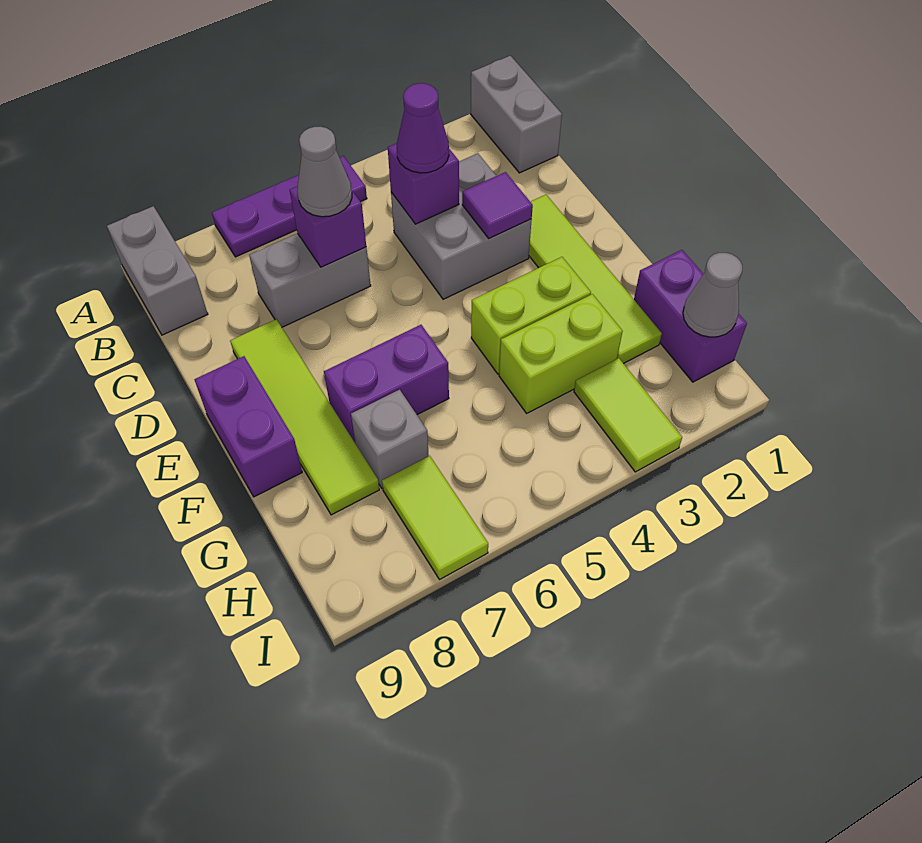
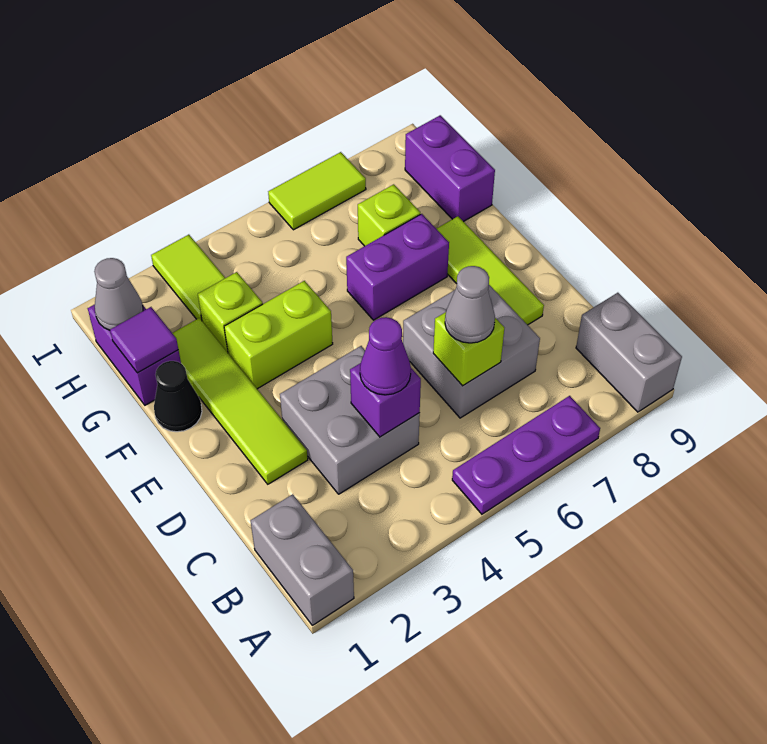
grey brick C6:C7 level 1 -> grey brick C6:D7 level 1
purple brick C6 level 2 -> lime brick C6 level 2
purple tile D3 level 2 -> purple tile G1 level 2
lime tile D8:G8 level 1 -> lime tile D8:F8 level 1
purple brick E9:F9 level 1 -> purple brick G9:H9 level 1
none -> black cone F1 level 1
lime brick G3:G4 level 1 -> lime brick G3 level 1
grey brick G7 level 1 -> lime brick G7 level 1
lime tile H7:I7 level 1 -> lime tile I6:I7 level 1

